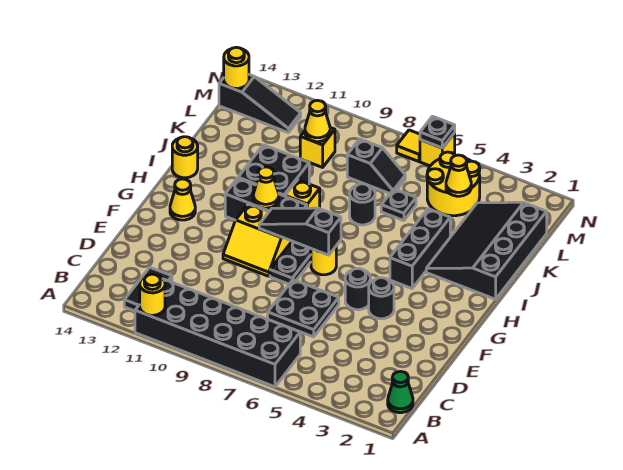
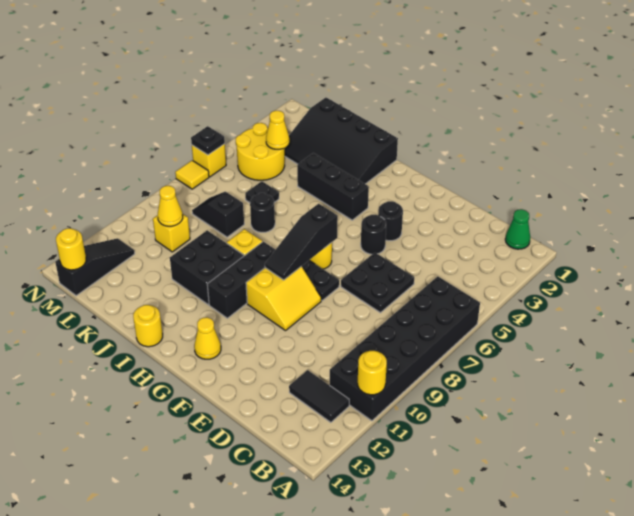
yellow cone H10 level 2 -> none
black slope L7:L8 level 1 top 8 -> black slope K8:L8 level 1 top K

